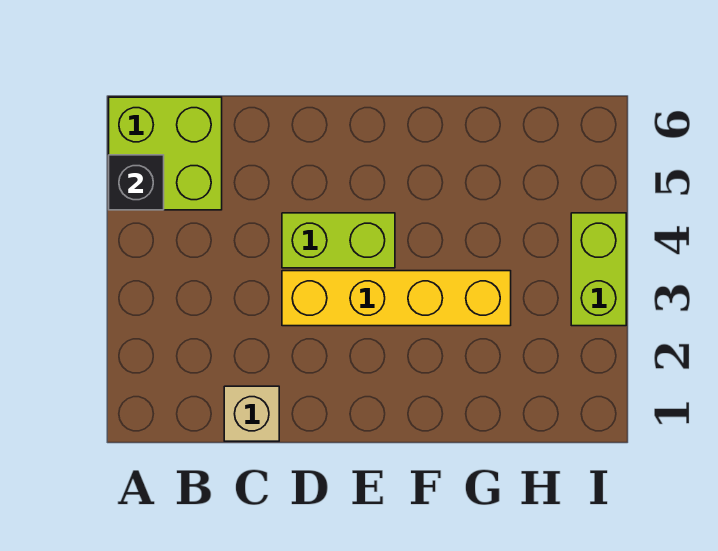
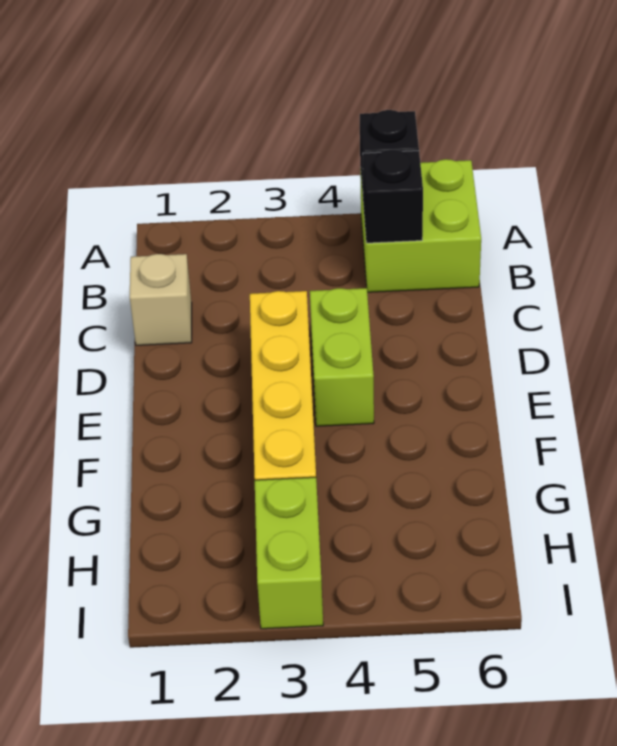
none -> black brick B5 level 2
lime brick I3:I4 level 1 -> lime brick H3:I3 level 1

